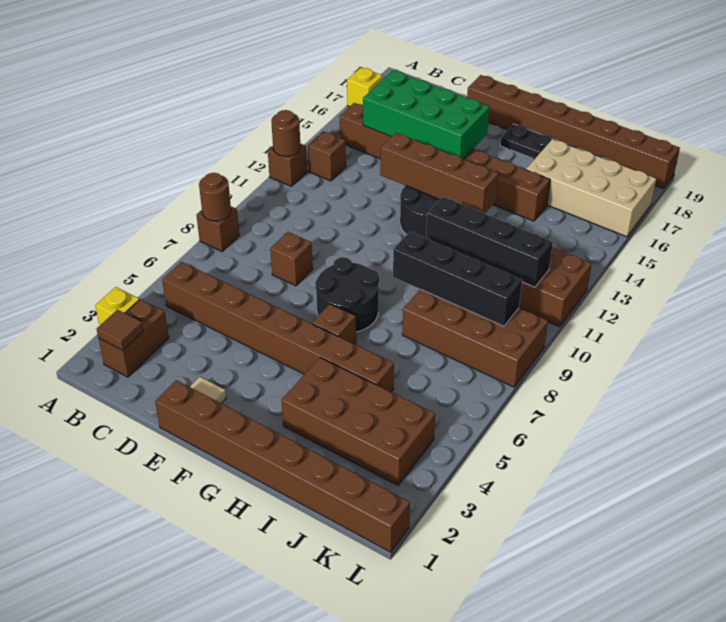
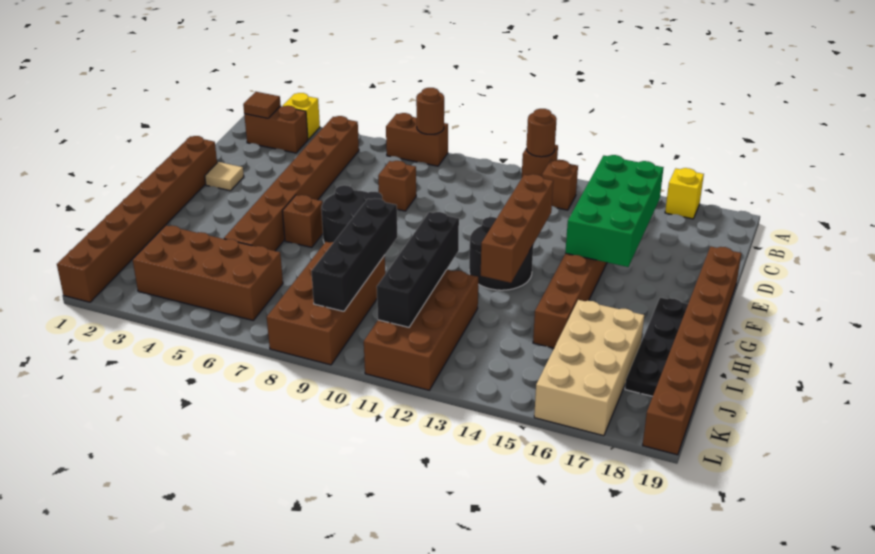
brown brick A8 level 1 -> brown brick A7:A8 level 1
brown brick H3:K4 level 1 -> brown brick J3:K6 level 1

